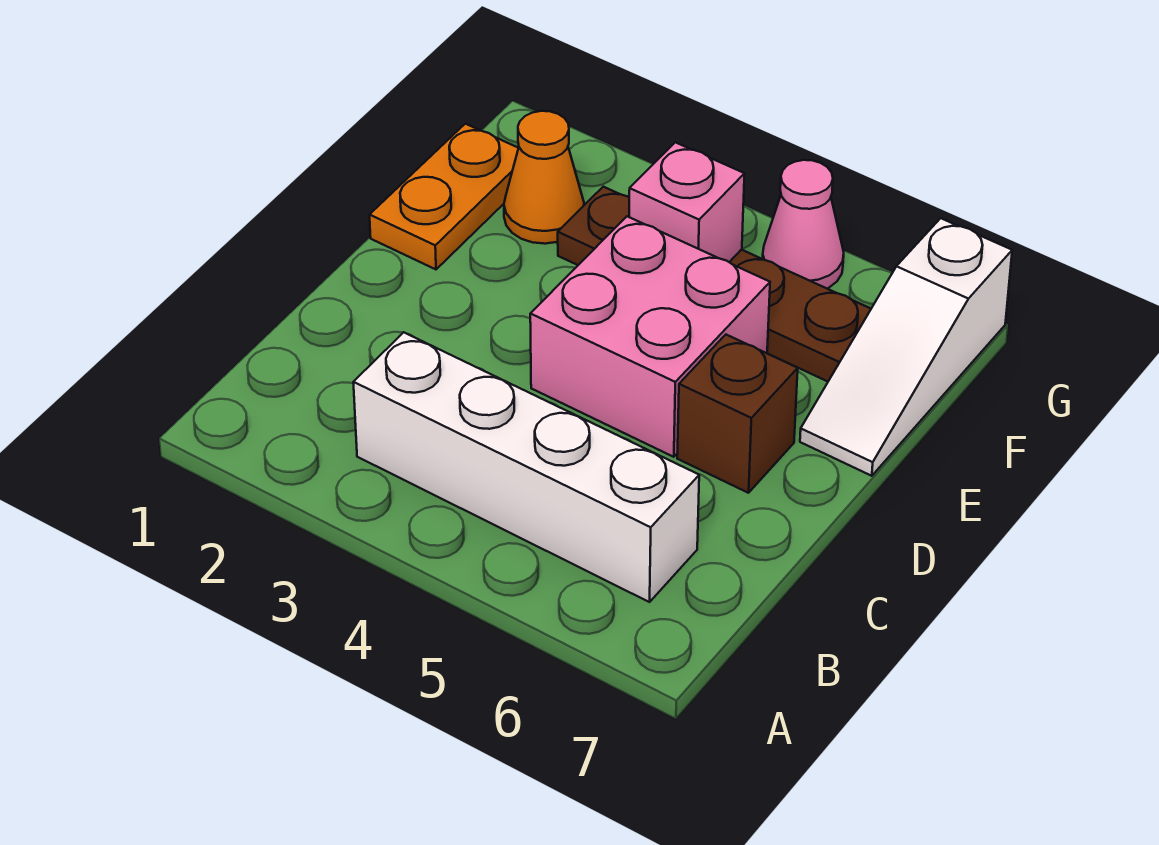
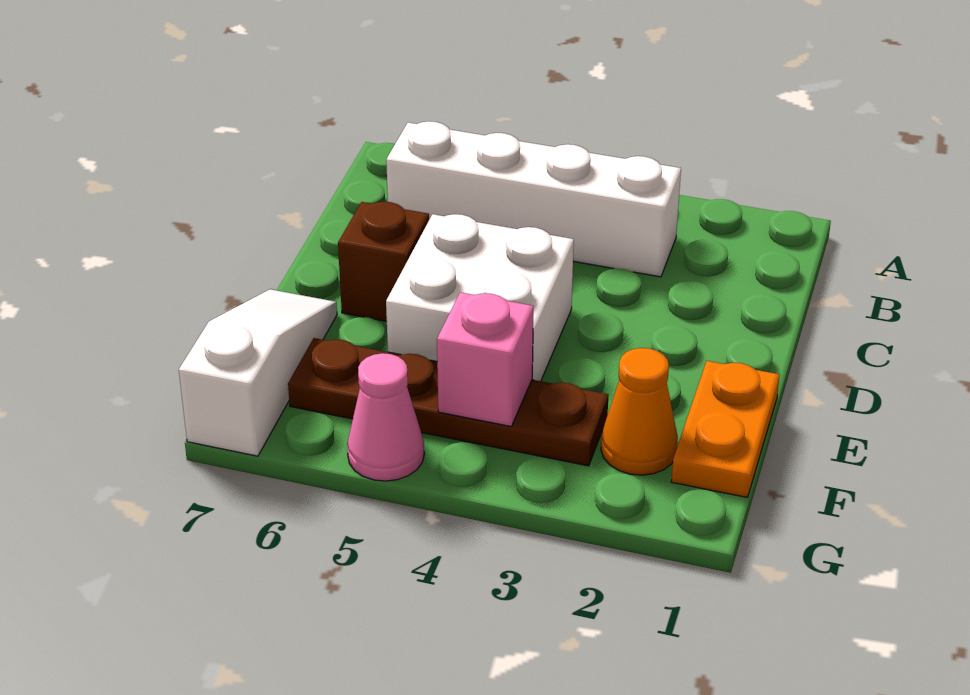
pink brick D4:E5 level 1 -> white brick D4:E5 level 1

